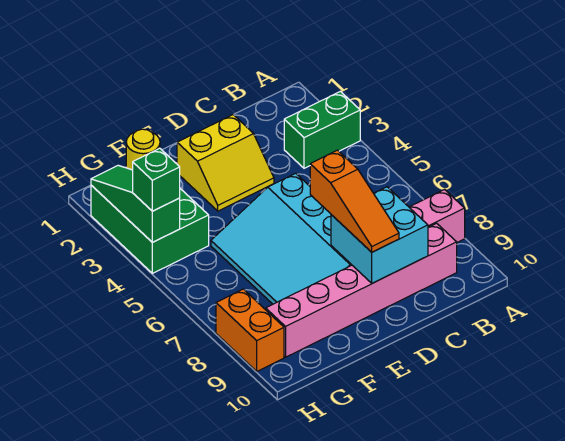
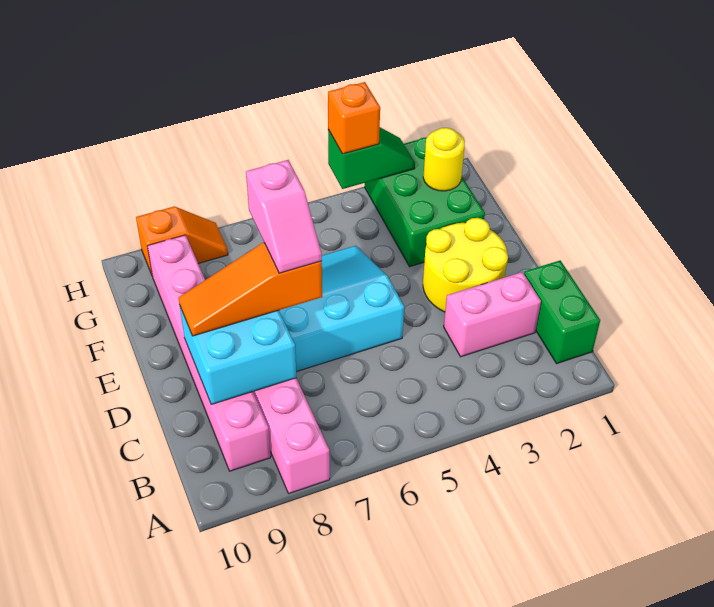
green brick A3:B3 level 1 -> green brick B1:C1 level 1
none -> pink brick C2:C3 level 1
yellow slope D2:E3 level 1 top 2 -> yellow round brick D2:E3 level 1
none -> pink slope D7:E7 level 4 top E
green brick G2:H4 level 1 -> green brick F2:H3 level 1
green slope H2:H4 level 2 top 4 -> green slope H3:H4 level 2 top 4
green brick H4 level 3 -> orange brick H4 level 3
orange brick H8:H9 level 1 -> orange slope H8:H9 level 1 top 9

